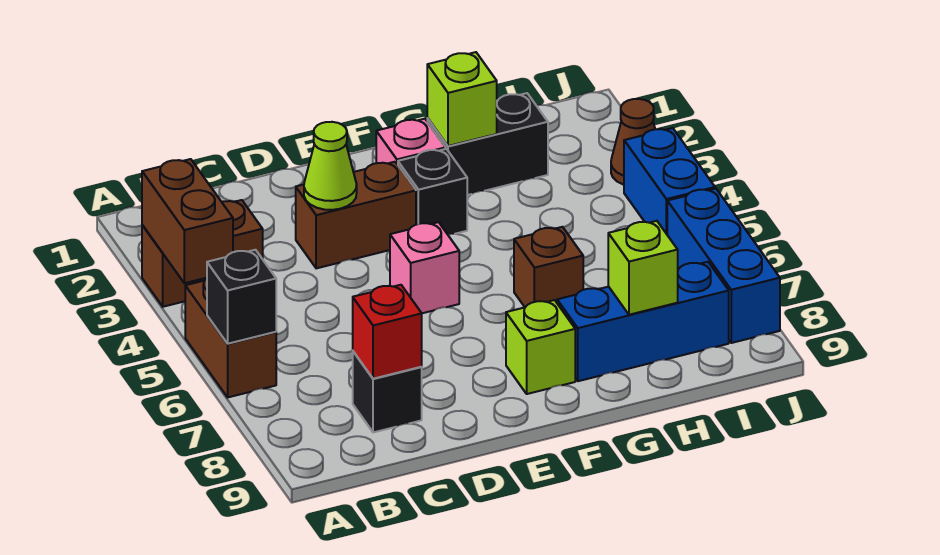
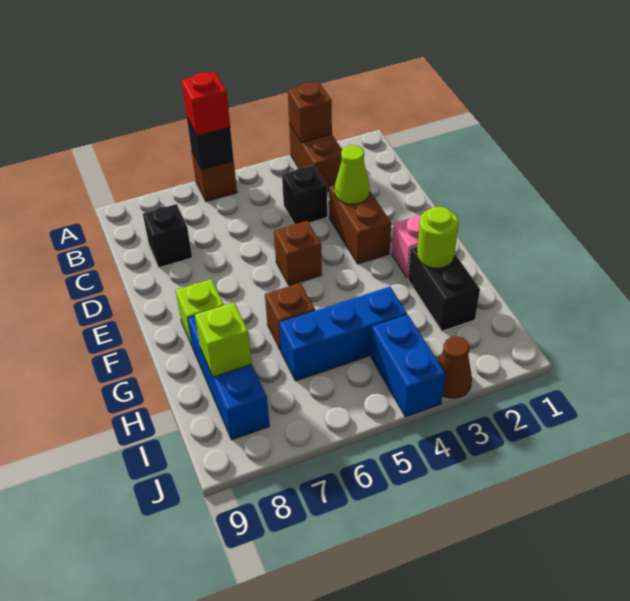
brown brick A3:A4 level 2 -> brown brick A3 level 2
brown brick A5:A6 level 1 -> brown brick A6 level 1
red brick C8 level 2 -> red brick A6 level 3
pink brick E5 level 1 -> brown brick E5 level 1
black brick F3 level 1 -> black brick C4 level 1
lime brick G2 level 2 -> lime round brick G2 level 2
blue brick J4:J5 level 1 -> blue brick I4:J4 level 1
blue brick J6:J8 level 1 -> blue brick H4:H6 level 1

